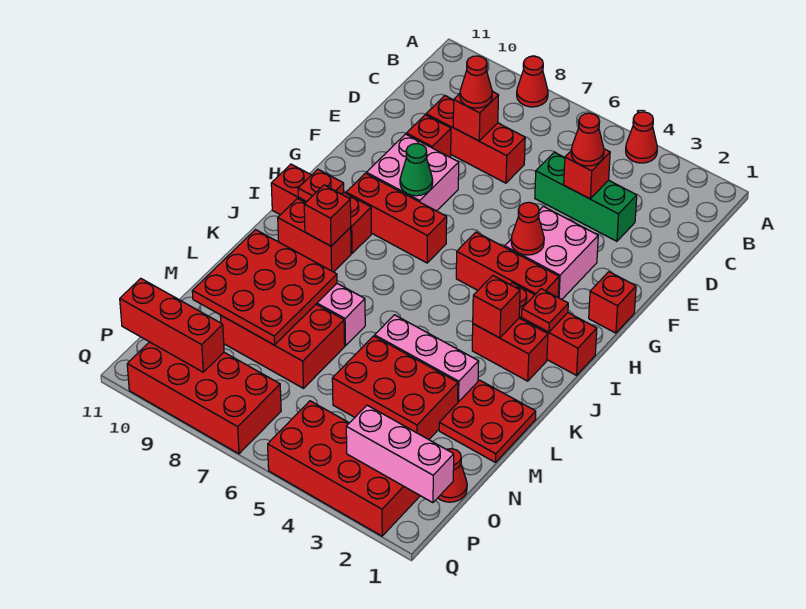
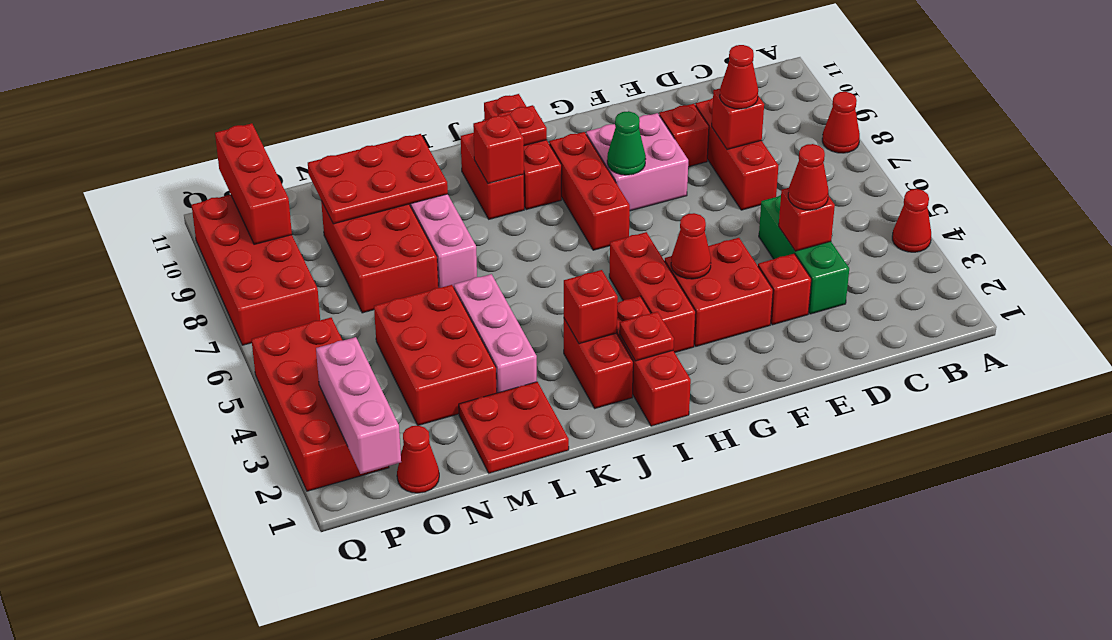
pink brick F3:G4 level 1 -> red brick F3:G4 level 1
red brick G1 level 1 -> red brick E3 level 1
red plate L8:N10 level 2 -> red plate L9:N10 level 2

